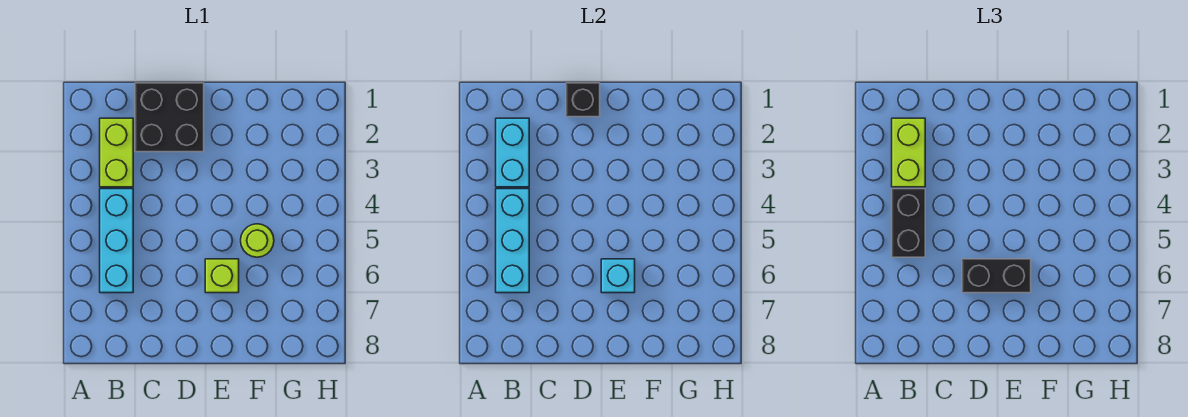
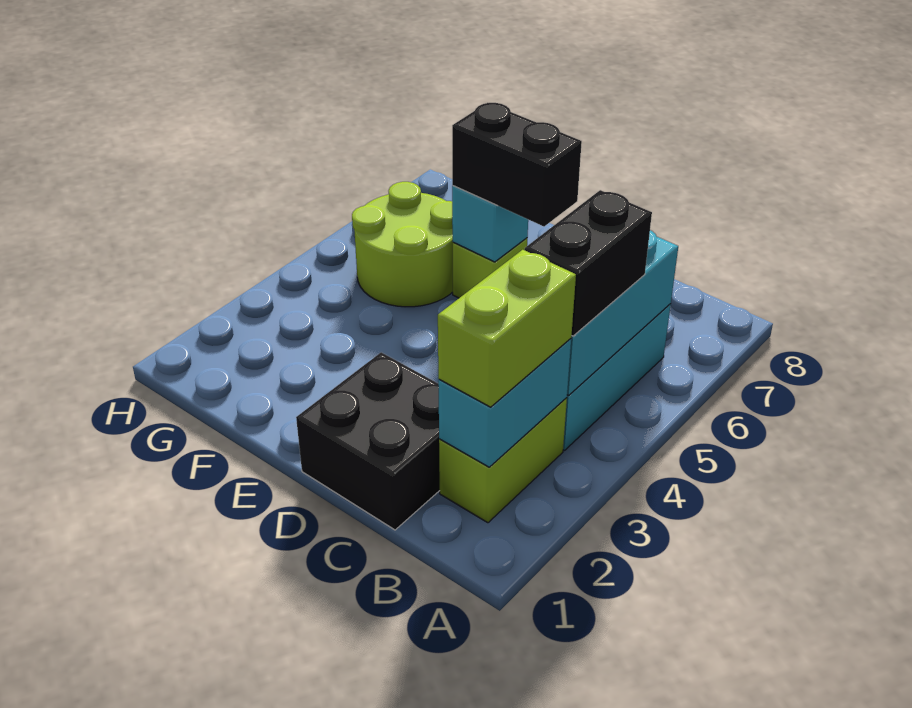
black brick D1 level 2 -> none
lime round brick F5 level 1 -> lime round brick F5:G6 level 1

